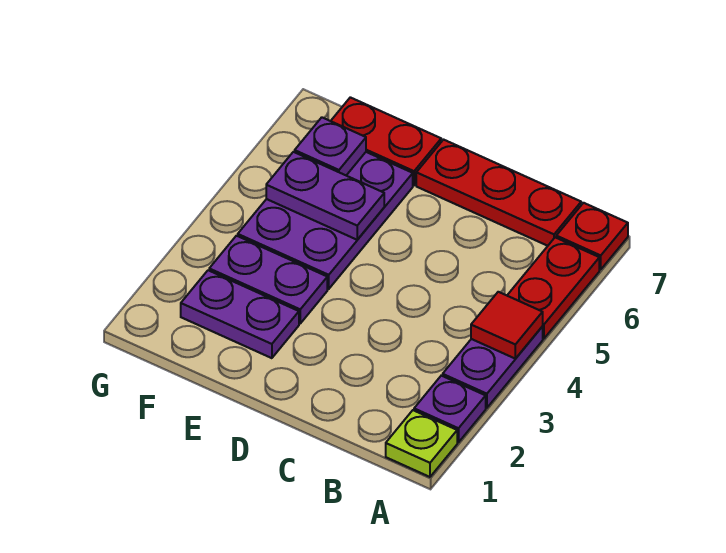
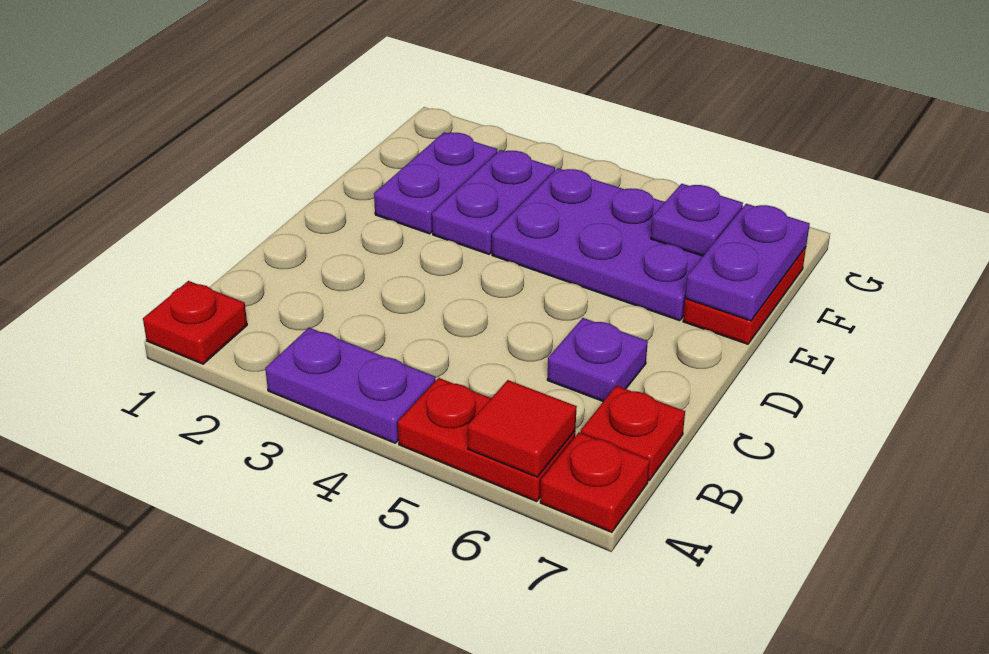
lime plate A1 level 1 -> red plate A1 level 1
purple plate A2 level 1 -> purple plate C6 level 1
red tile A4 level 2 -> red tile A6 level 2
red plate B7:D7 level 1 -> red plate B7 level 1
purple plate E5:F5 level 2 -> purple plate E7:F7 level 2

